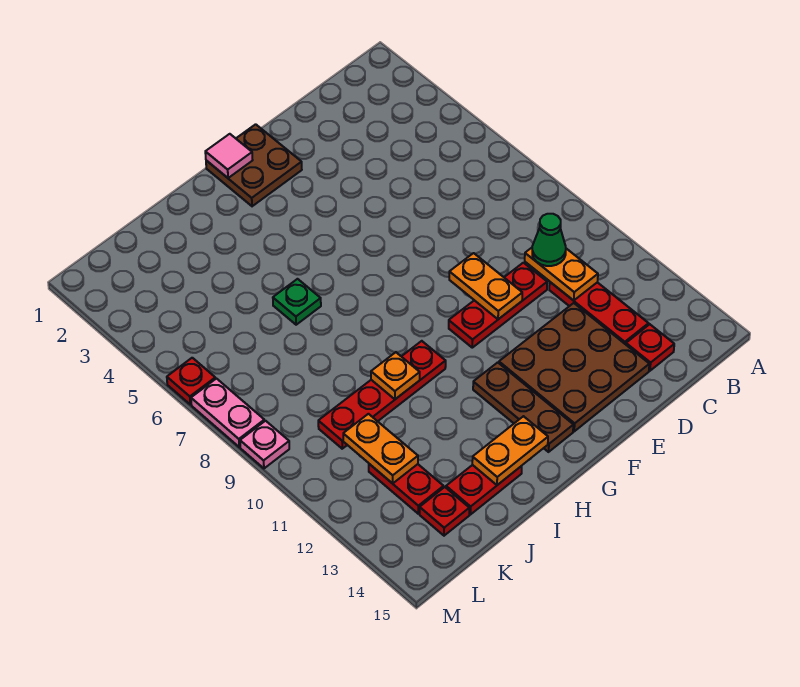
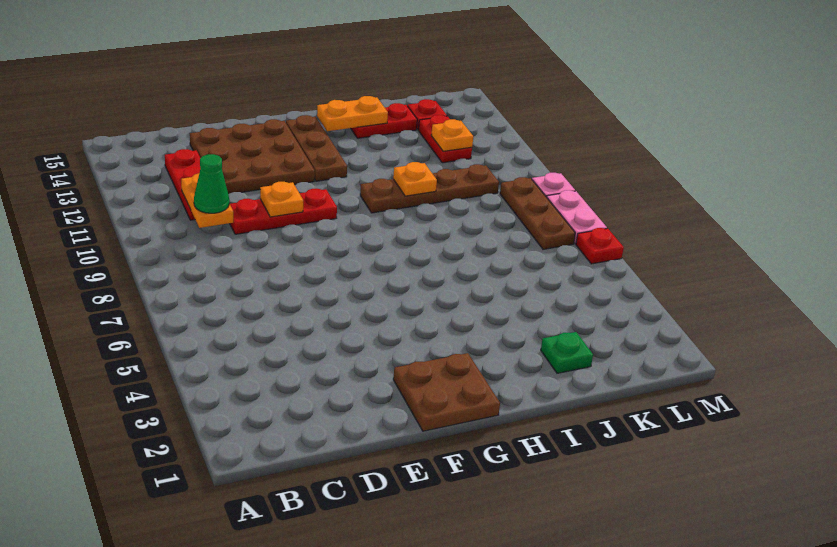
red plate C14 level 1 -> none
orange plate E9:E10 level 2 -> orange plate E10 level 2
pink tile G1 level 2 -> none
red plate H10:K10 level 1 -> brown plate H10:K10 level 1
green plate I6 level 1 -> green plate J2 level 1
orange plate K11:K12 level 2 -> orange plate K12 level 2
none -> brown plate L7:L9 level 1

